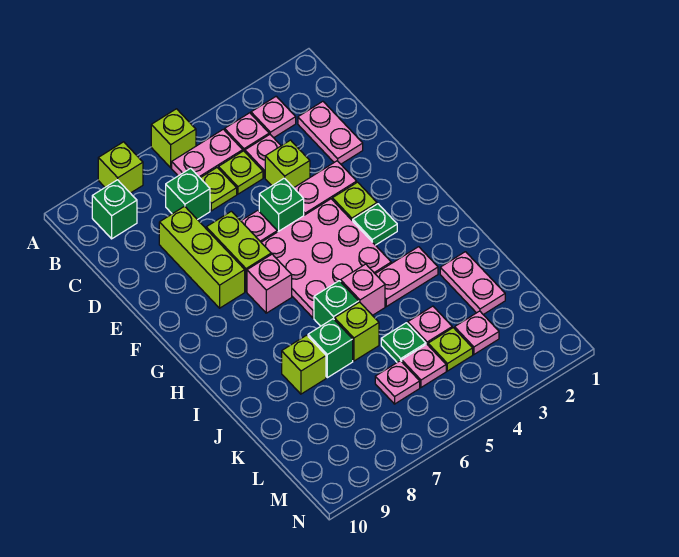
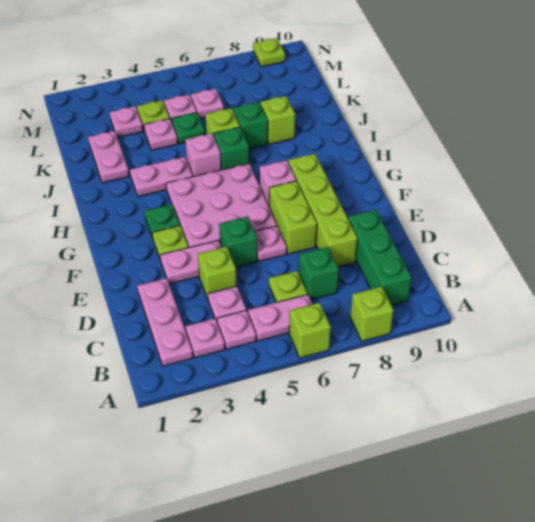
green brick B9 level 1 -> green brick B9:D9 level 1
pink plate C2:D2 level 1 -> pink plate B2:D2 level 1
lime plate C5 level 1 -> lime plate N9 level 1
lime brick D8:F8 level 1 -> lime brick D8:G8 level 1

